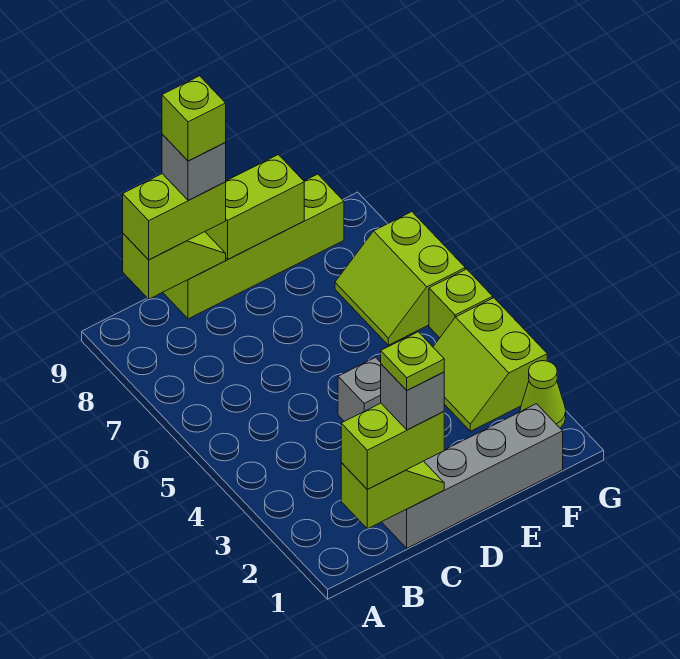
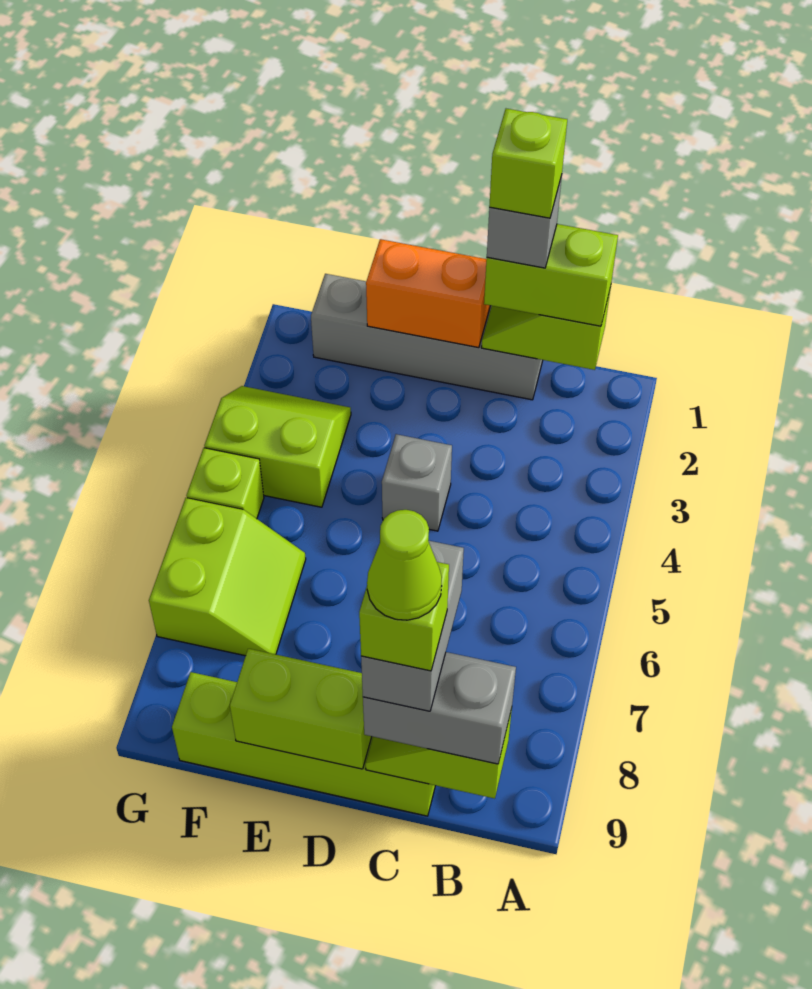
lime brick B9:C9 level 3 -> grey brick B9:C9 level 3
lime plate C1 level 5 -> lime brick C1 level 5
grey brick C9 level 4 -> grey brick C8:C9 level 4
none -> orange brick D1:E1 level 2
lime slope F3:G4 level 1 top G -> lime slope F3:G4 level 1 top 4
lime cone G2 level 1 -> lime cone C9 level 6

